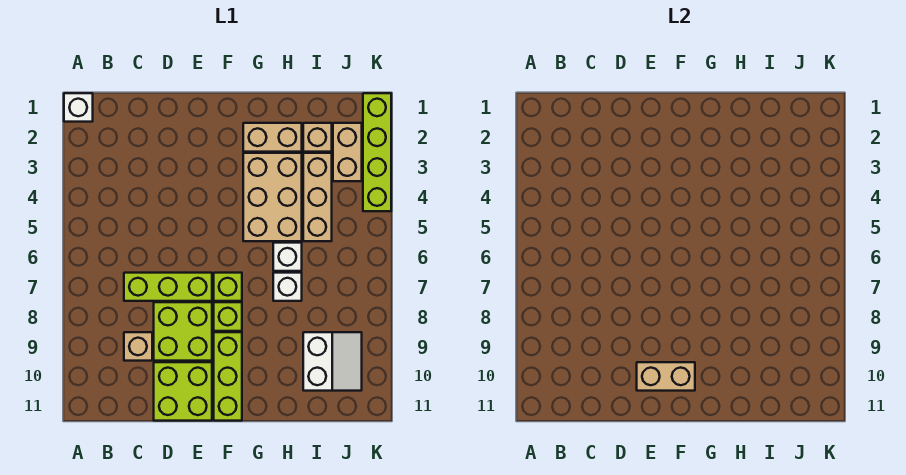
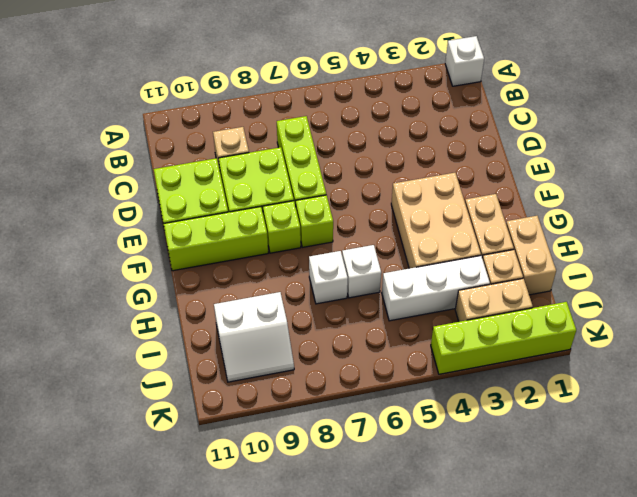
tan brick E10:F10 level 2 -> tan brick H1:I1 level 1
tan brick G3:H5 level 1 -> tan brick F3:H4 level 1
tan brick I3:I5 level 1 -> white brick I3:I5 level 1

